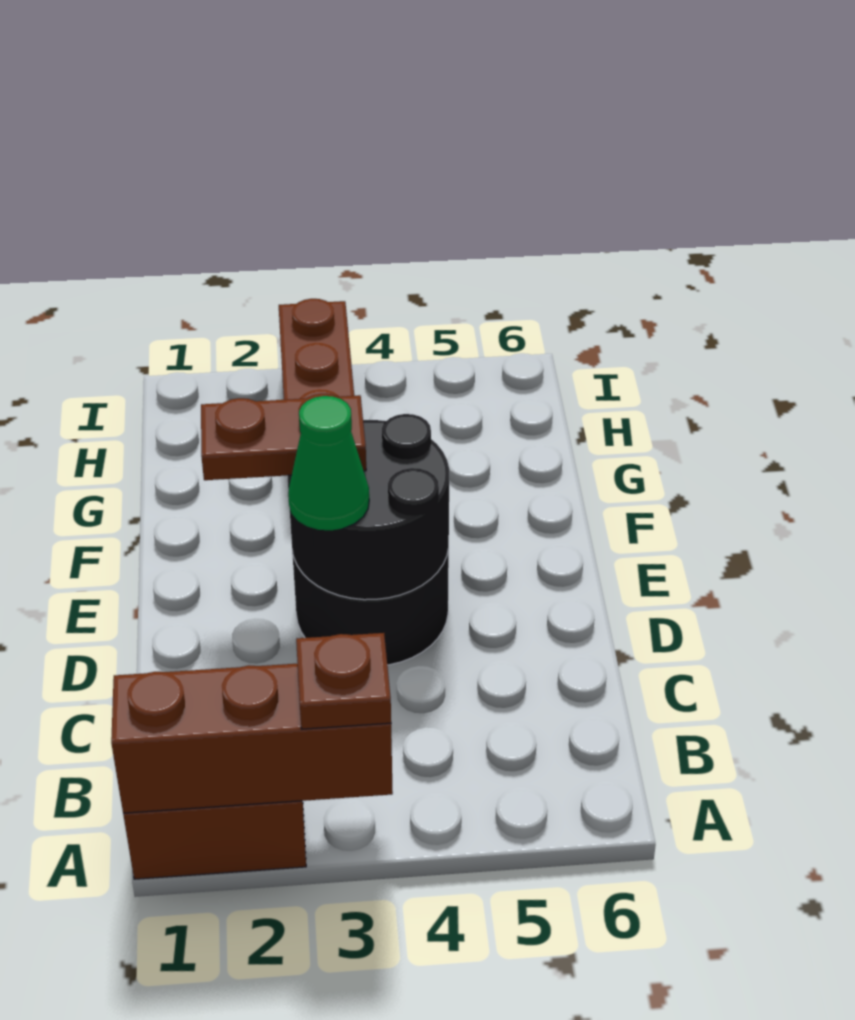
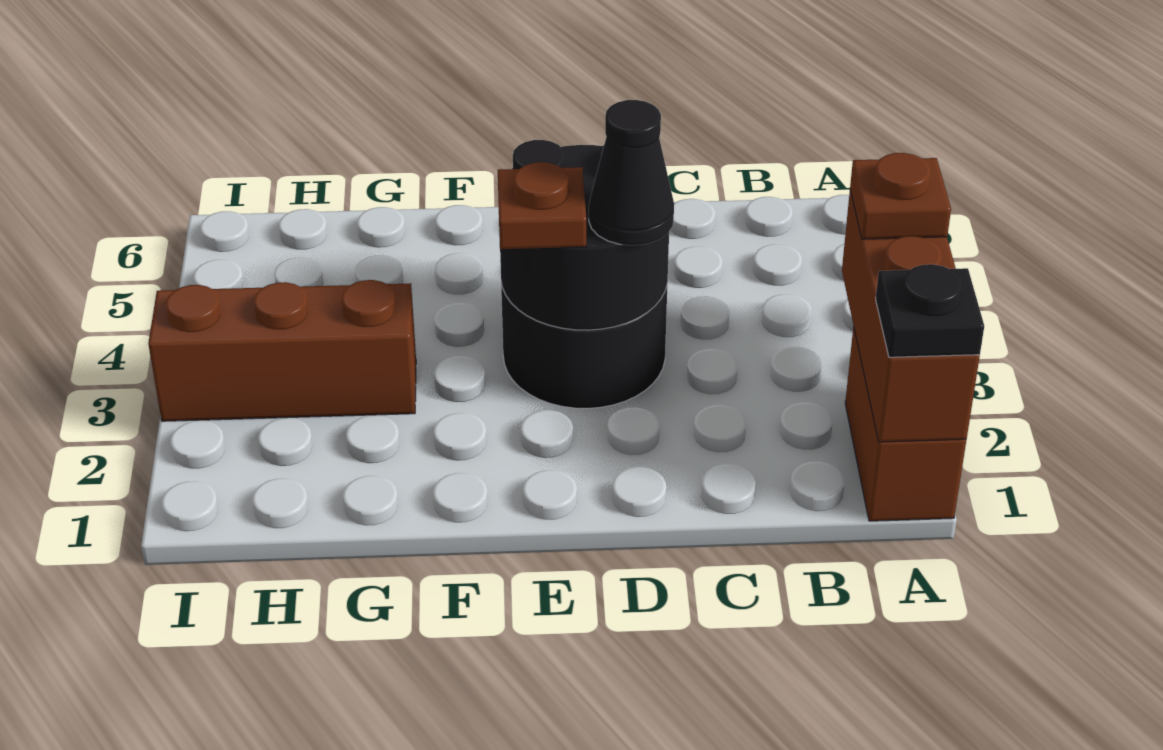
none -> black plate A1 level 3
green cone D3 level 3 -> black cone D3 level 3
brown plate E2:E3 level 3 -> brown plate E3 level 3

